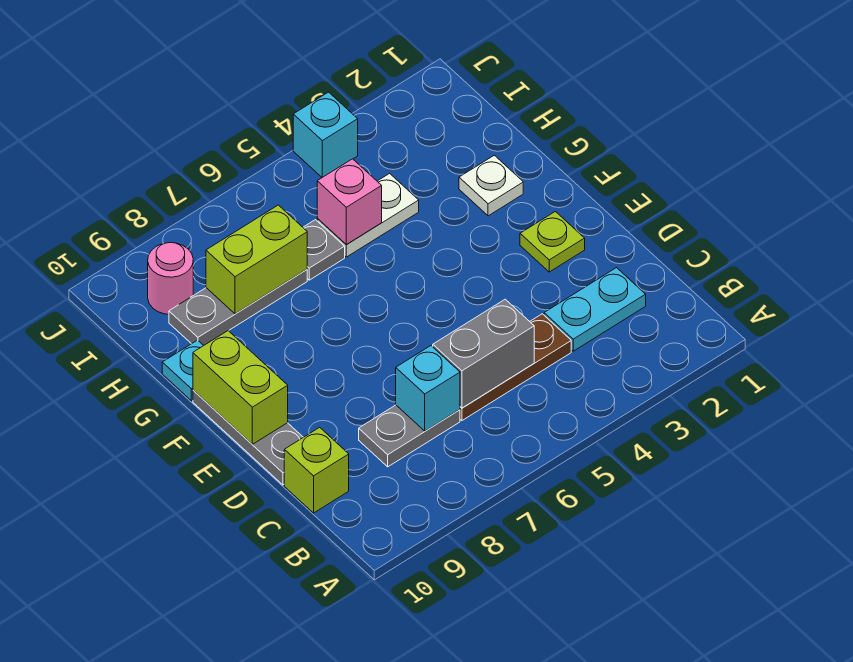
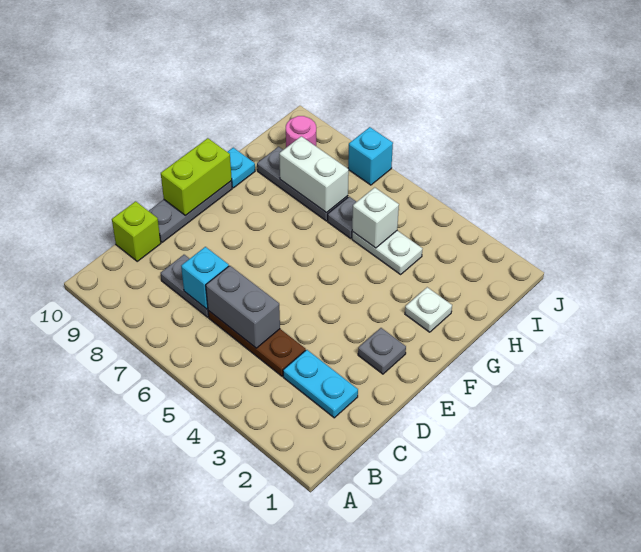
lime plate E2 level 1 -> grey plate E2 level 1
pink brick H5 level 2 -> white brick H5 level 2
lime brick H7:H8 level 2 -> white brick H7:H8 level 2
cyan brick J4 level 1 -> cyan brick J7 level 1

